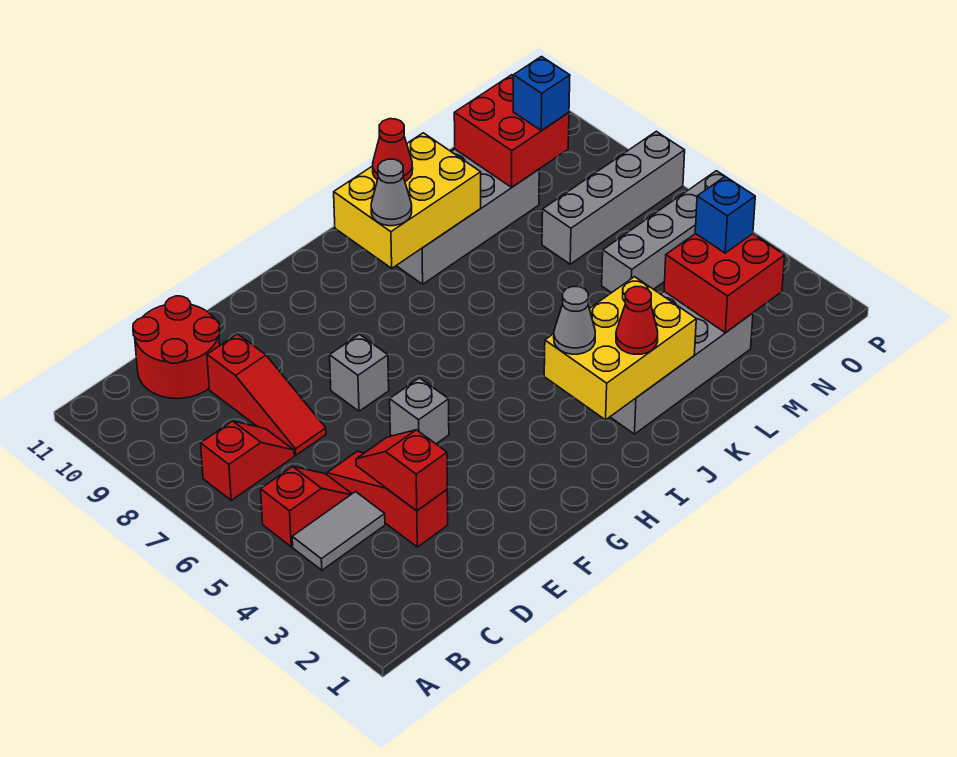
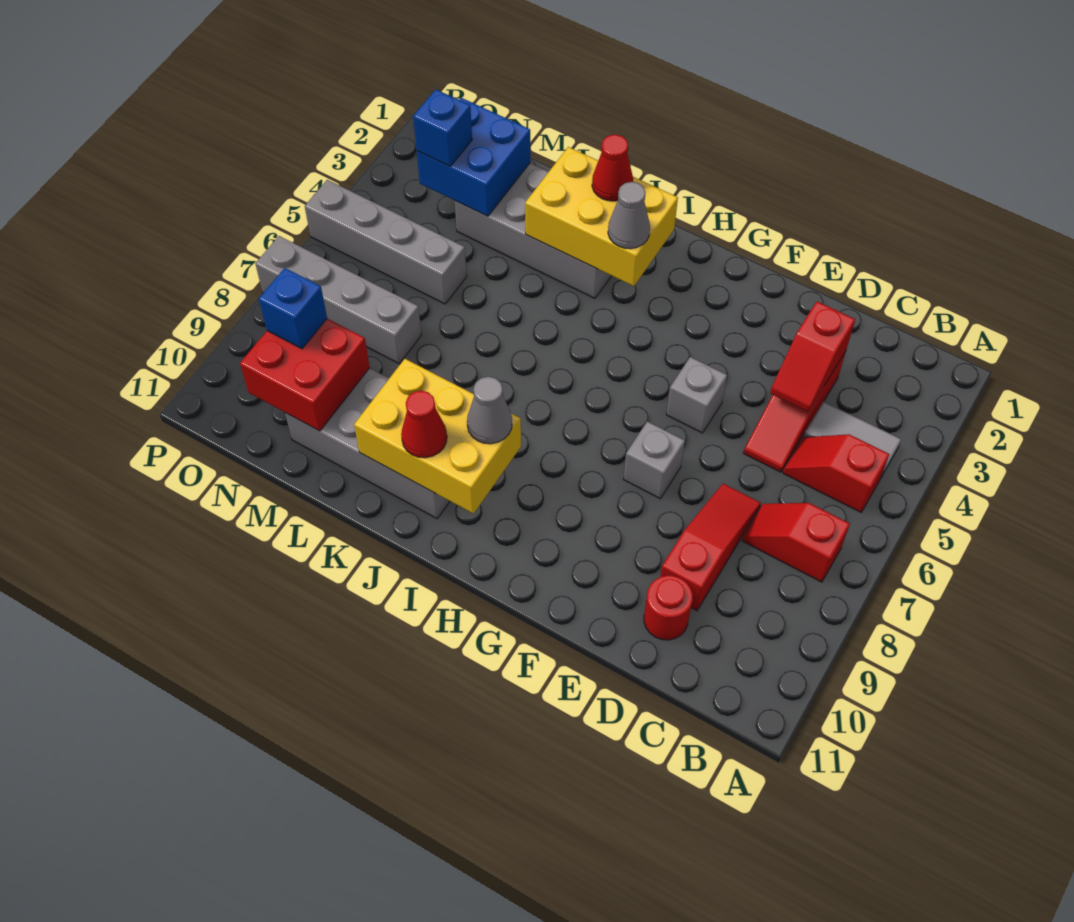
red round brick C10:D11 level 1 -> red round brick D10 level 1
red brick M2:N3 level 2 -> blue brick M2:N3 level 2

